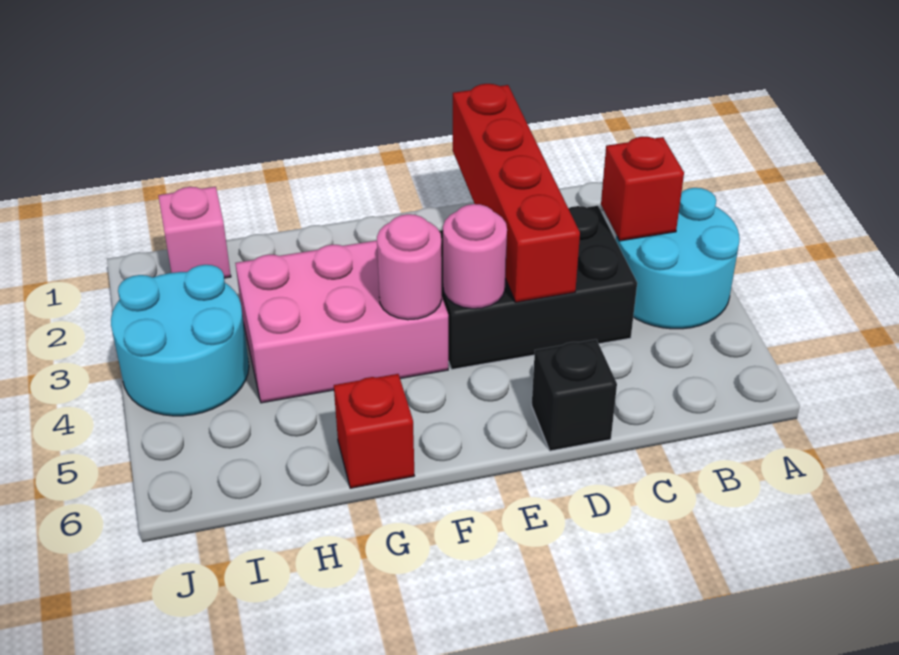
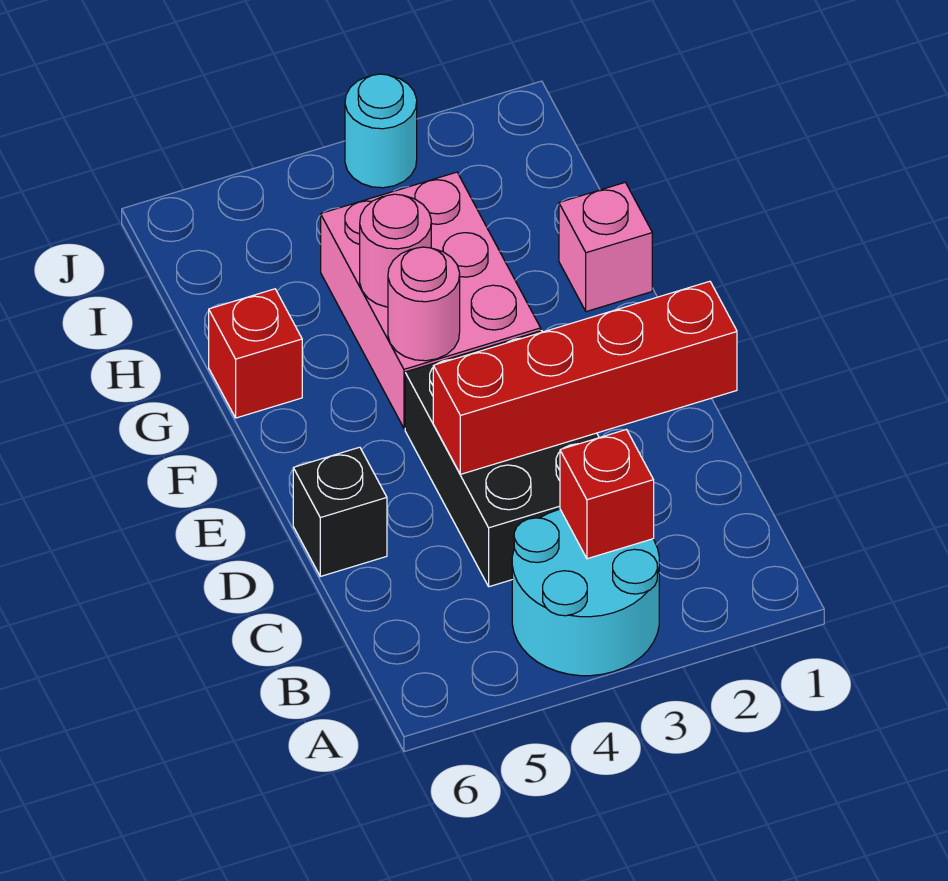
pink round brick E4 level 2 -> pink round brick G4 level 2
pink brick I1 level 1 -> pink brick G1 level 1
cyan round brick I3:J4 level 1 -> cyan round brick J3 level 1

